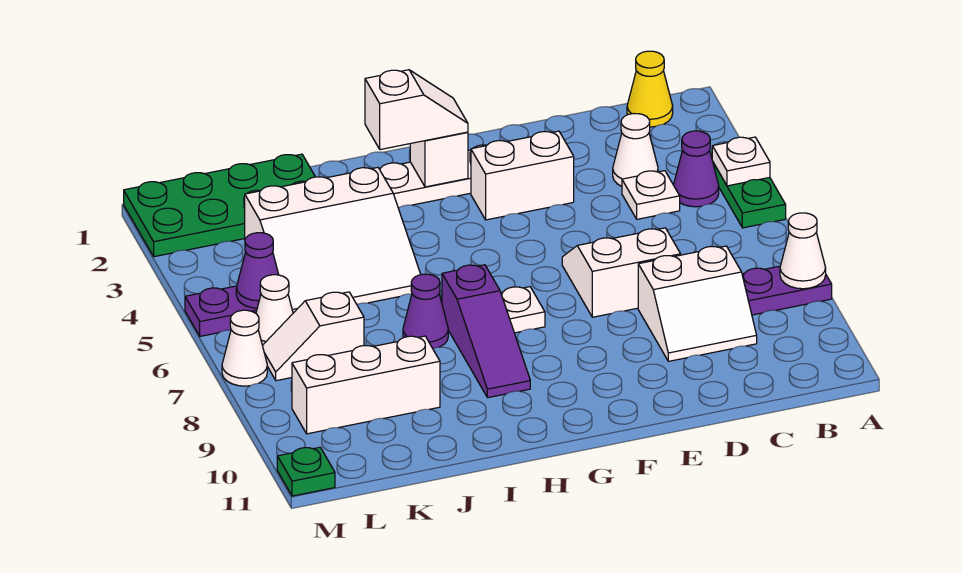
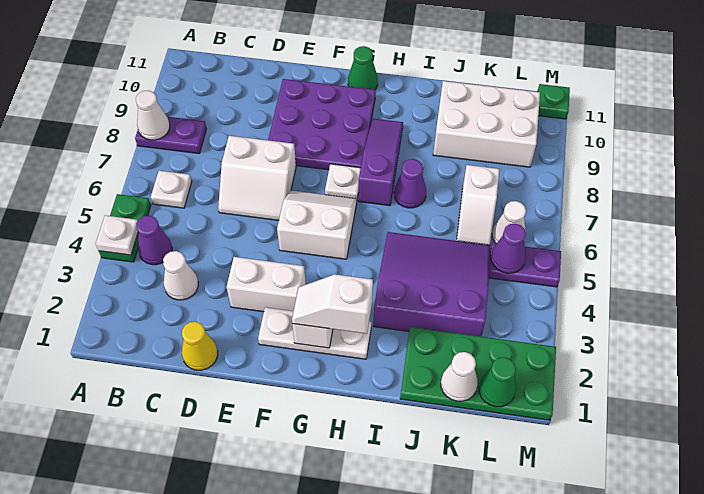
yellow cone B1 level 1 -> yellow cone D1 level 1
white plate C4 level 1 -> white plate B6 level 1
white slope C8:D9 level 1 top 8 -> white slope F5:G6 level 1 top 5
none -> purple plate E8:G10 level 1
none -> green cone G11 level 1
white slope I3:K5 level 1 top 3 -> purple slope I3:K5 level 1 top 3
white brick J9:L9 level 1 -> white brick J9:L10 level 1
white slope K7:L7 level 1 top K -> white slope K6:K7 level 1 top 7
none -> green cone L1 level 2
white cone M7 level 1 -> white cone K1 level 2

